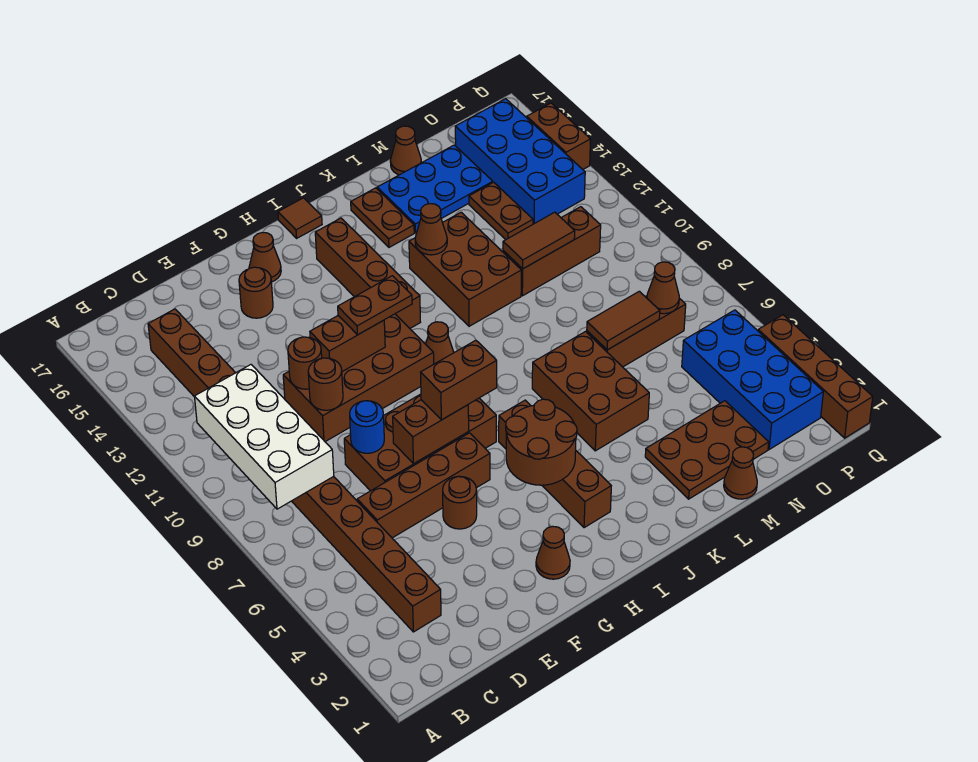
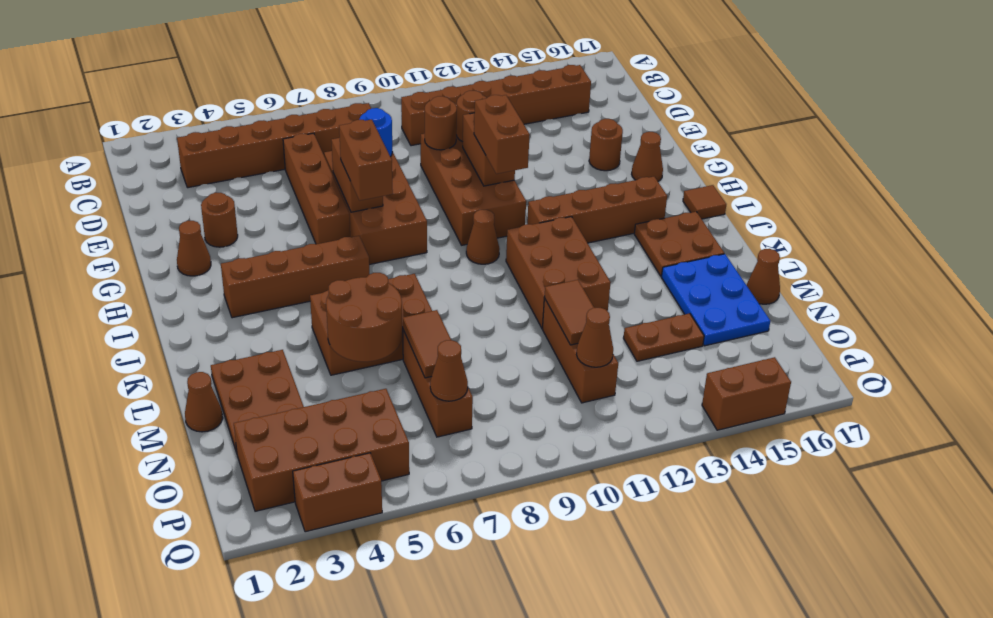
white brick B8:C11 level 2 -> none
brown round brick F5 level 1 -> brown round brick F3 level 1
brown plate G11:H11 level 3 -> brown brick G11:H11 level 3
brown round brick H4:I5 level 2 -> brown round brick L5:M6 level 2
brown brick K11:L13 level 1 -> brown brick J11:L12 level 1
brown cone K13 level 2 -> brown cone O11 level 2
brown plate K15:K16 level 1 -> brown plate J15:K16 level 1
blue brick O2:P5 level 1 -> brown brick O2:P5 level 1
blue brick O13:P16 level 1 -> none
brown brick Q1:Q4 level 1 -> brown brick Q3:Q4 level 1

